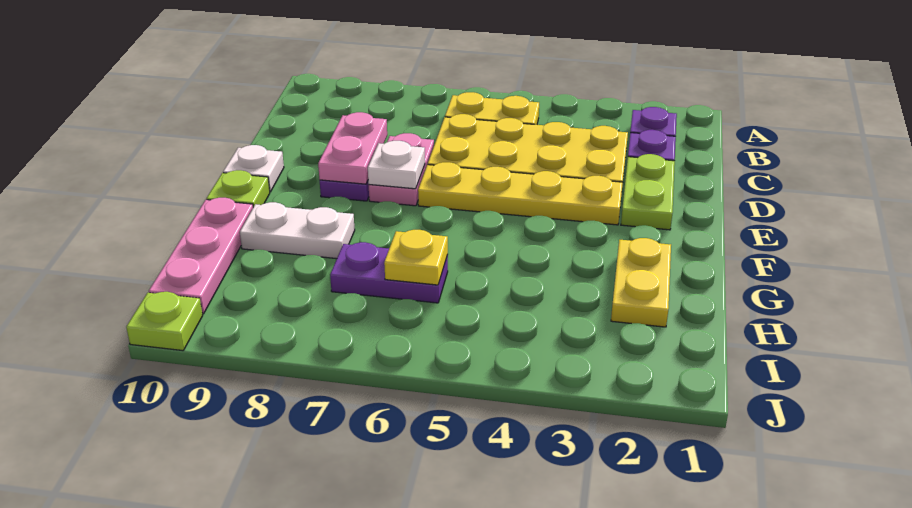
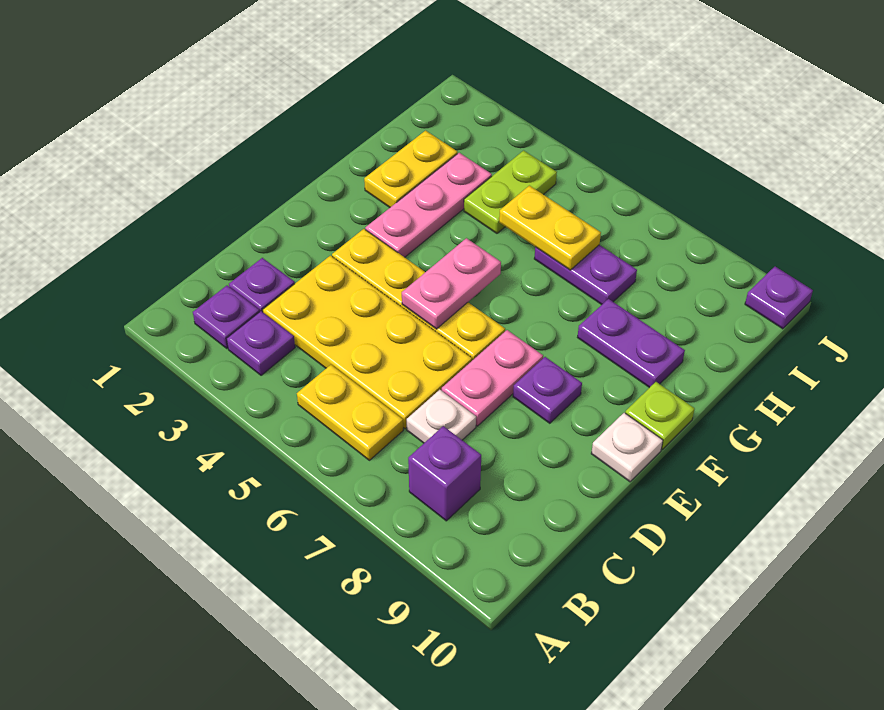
none -> purple plate B3 level 1
none -> purple brick B8 level 1
lime plate D2:E2 level 1 -> lime plate H4:I4 level 1
pink plate D8:E8 level 2 -> pink plate E5:F5 level 2
white plate E7 level 2 -> white plate C7 level 1
white plate G8:G9 level 1 -> purple plate G8:G9 level 1
pink plate G10:I10 level 1 -> pink plate F3:H3 level 1
yellow plate H6 level 2 -> yellow plate H5:H6 level 2
lime plate J10 level 1 -> purple plate J10 level 1

